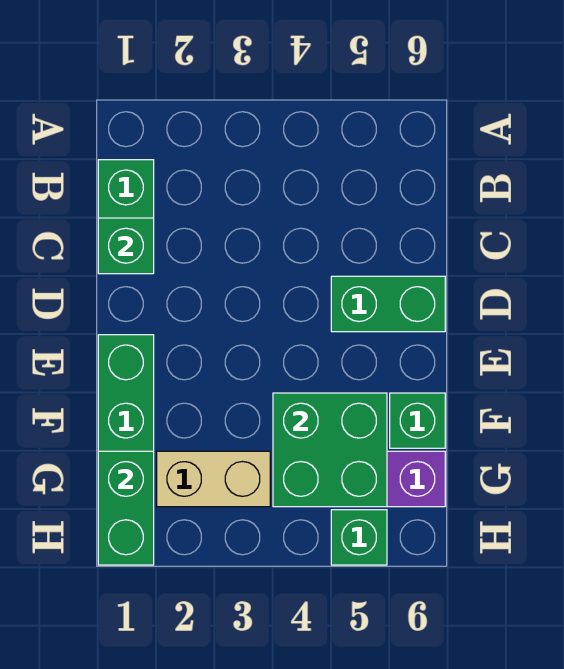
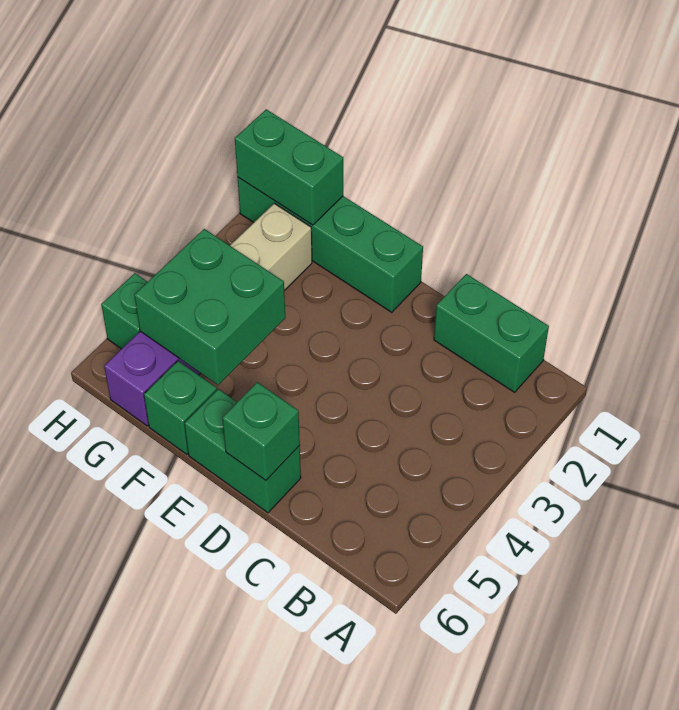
green brick C1 level 2 -> green brick D6 level 2
green brick D5:D6 level 1 -> green brick D6:E6 level 1

